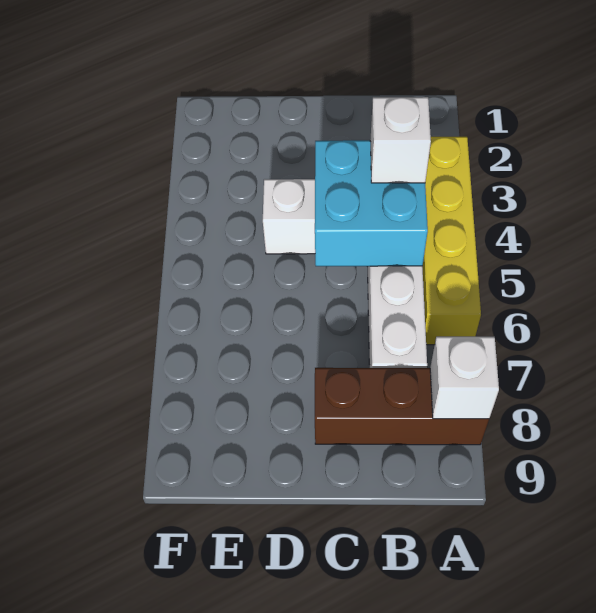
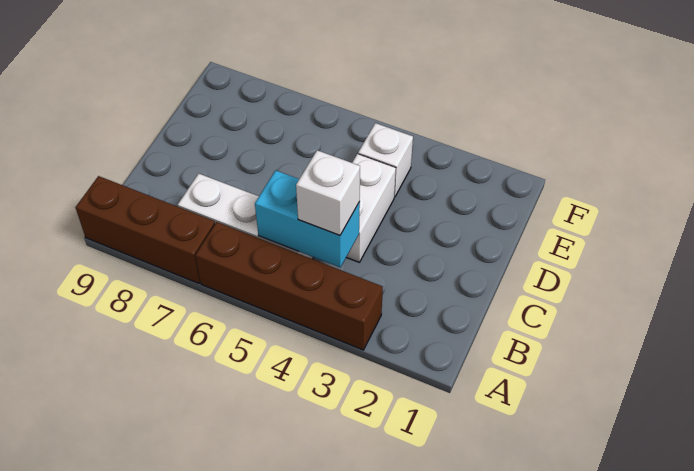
yellow brick A3:A6 level 1 -> brown brick A3:A6 level 1
brown brick A8:C8 level 1 -> brown brick A7:A9 level 1
white brick A8 level 2 -> white brick E4 level 1
cyan brick B4:C5 level 2 -> cyan brick B4:B5 level 2

